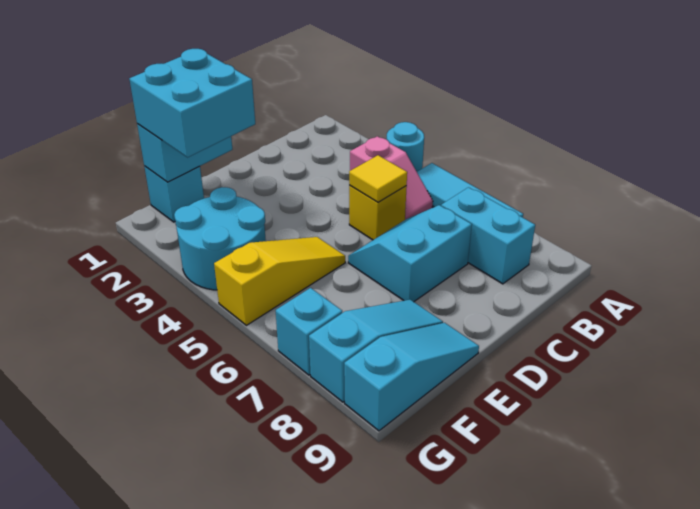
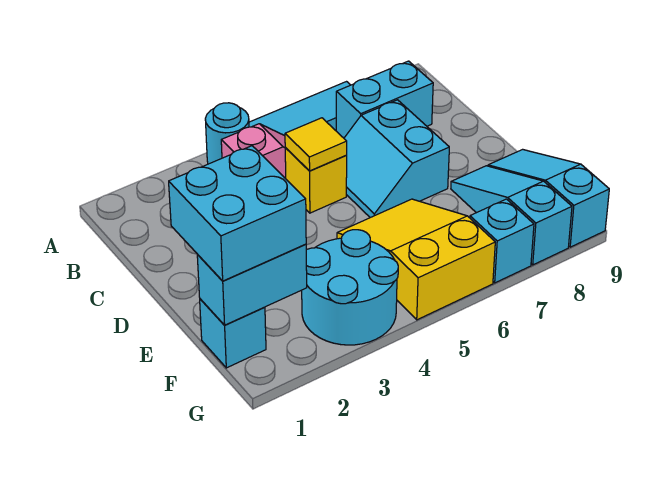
cyan brick E1:F1 level 2 -> cyan brick F1:F2 level 2
yellow slope E5:G5 level 1 top G -> yellow slope E5:G6 level 1 top G

